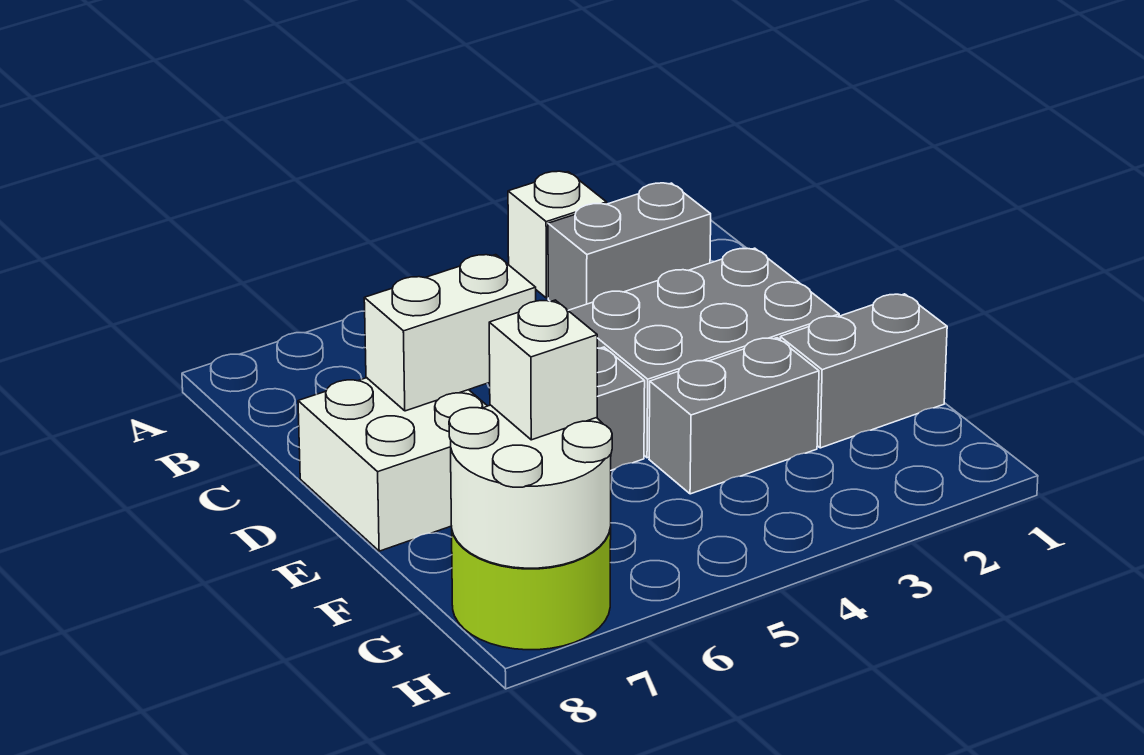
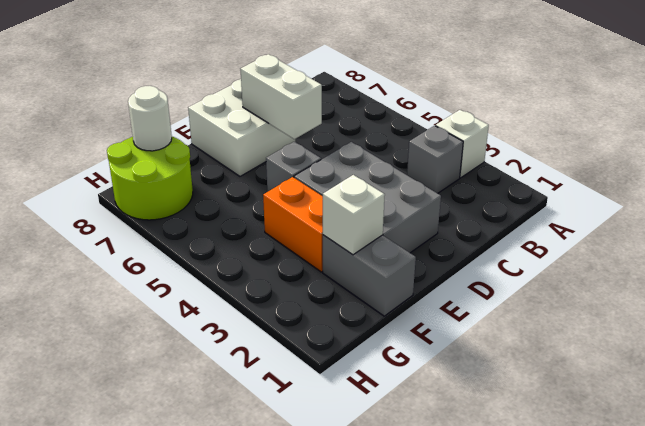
grey brick B2:B3 level 1 -> grey brick B3 level 1
grey brick F3:F4 level 1 -> orange brick F3:F4 level 1
white round brick G7:H8 level 2 -> white round brick G8 level 2
white brick G7 level 3 -> white brick F2 level 2

